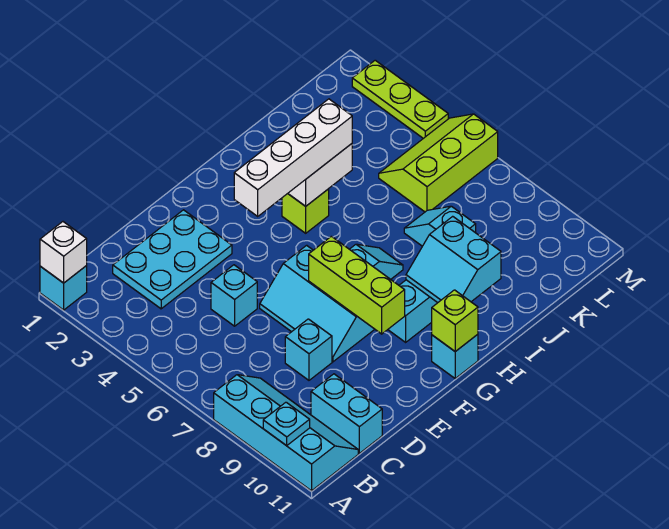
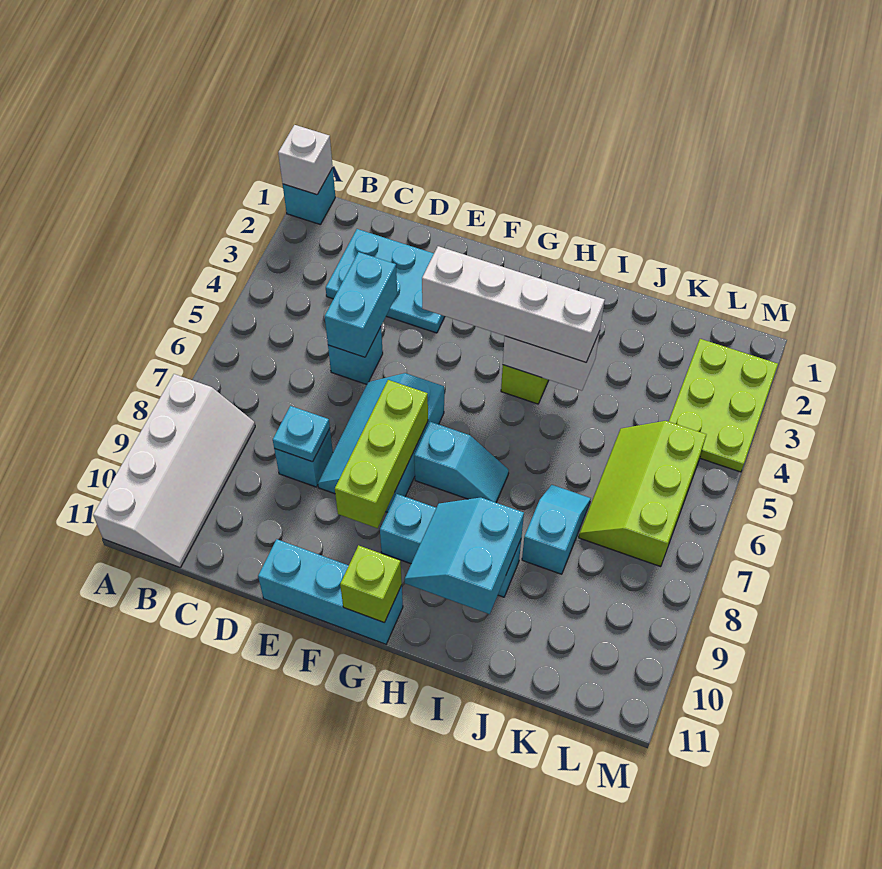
cyan slope A8:B11 level 1 top A -> white slope A8:B11 level 1 top A
cyan plate A10 level 2 -> cyan plate D8 level 2
cyan brick C10:C11 level 1 -> cyan brick D4:D5 level 2
cyan brick G11 level 1 -> cyan brick E11:G11 level 1
lime slope K5:M6 level 1 top 6 -> lime slope K5:L7 level 1 top L
lime plate M2:M4 level 1 -> lime plate L2:M4 level 1

